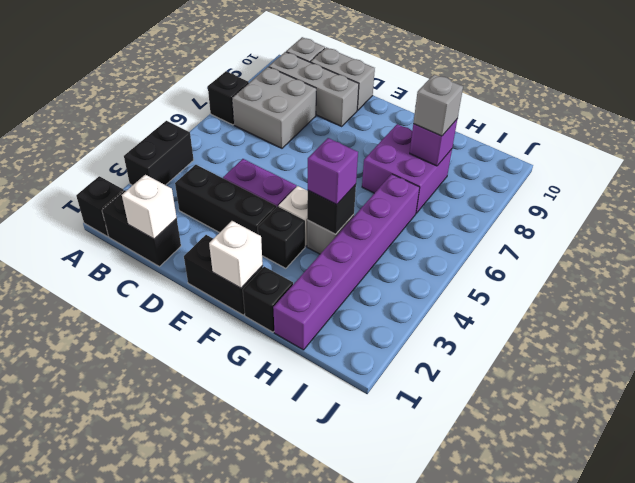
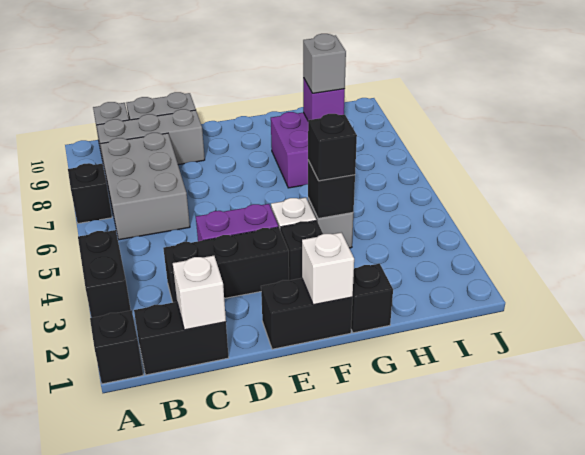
grey brick B7:C8 level 1 -> grey brick B6:C8 level 1
purple brick G4 level 3 -> black brick G4 level 3
purple brick H1:H6 level 1 -> none

